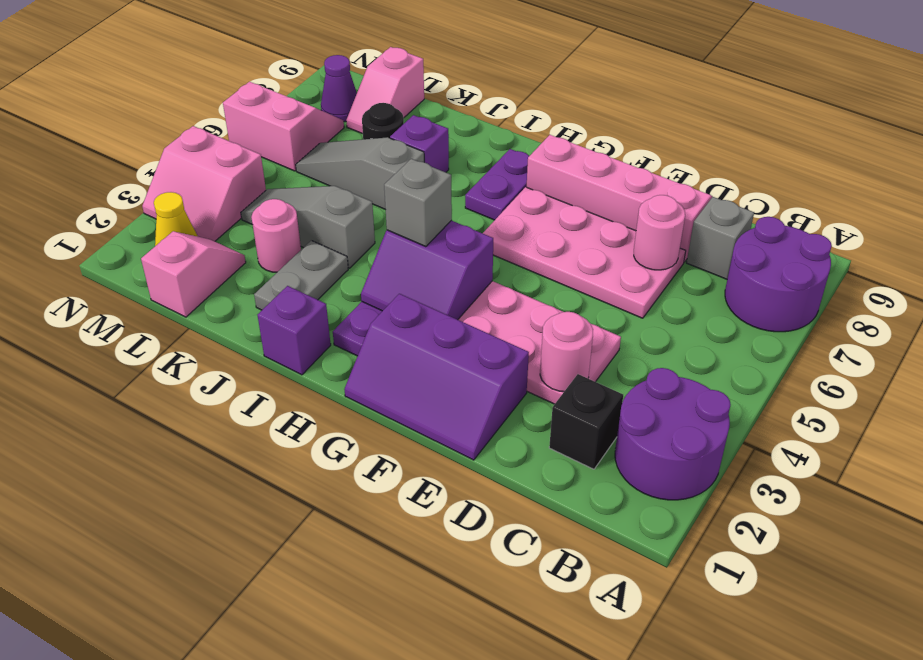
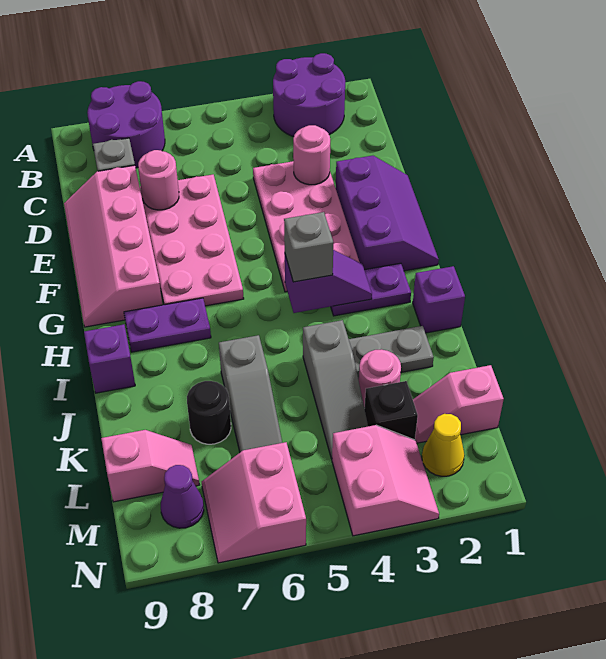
black brick C2 level 1 -> black brick L3 level 1
purple slope G3:H4 level 2 top 4 -> purple slope H3:H4 level 2 top 4
purple brick J7 level 1 -> purple brick I9 level 1

